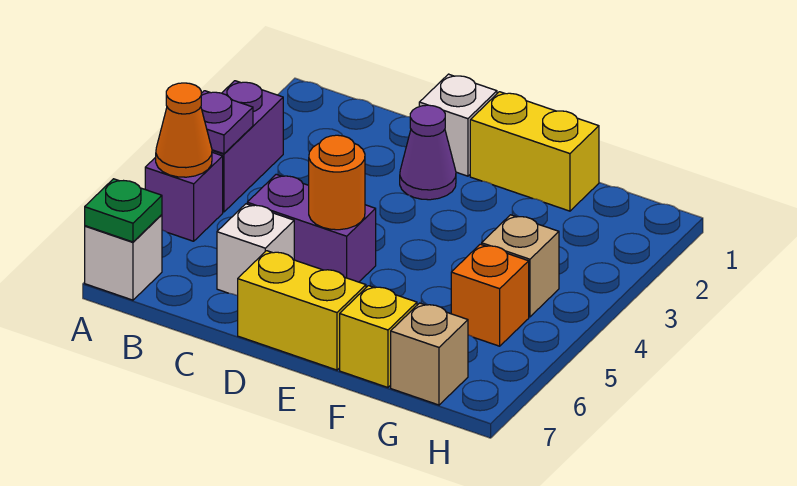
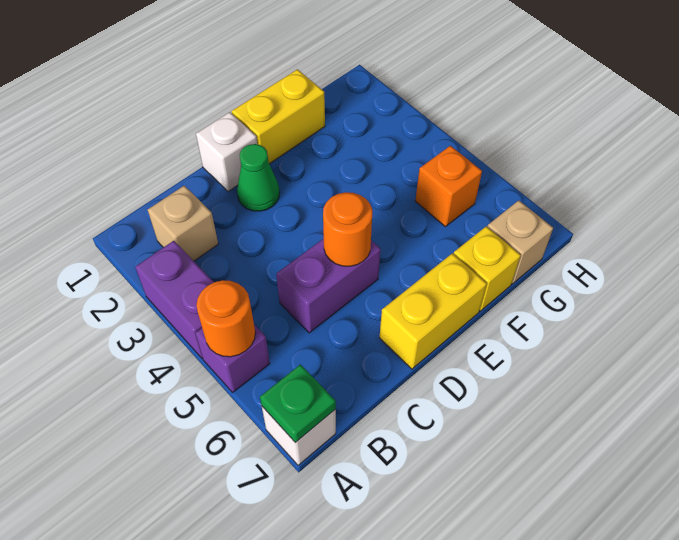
purple plate A4 level 2 -> none
orange cone A5 level 2 -> orange round brick A5 level 2
white brick C6 level 1 -> none
purple cone D2 level 1 -> green cone D2 level 1
tan brick G4 level 1 -> tan brick B2 level 1

